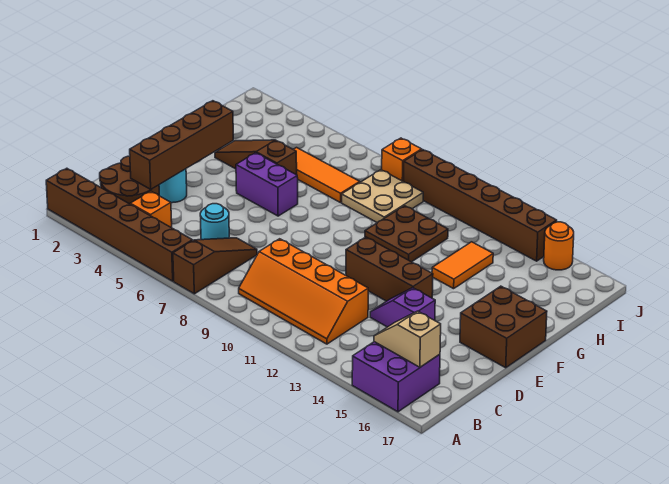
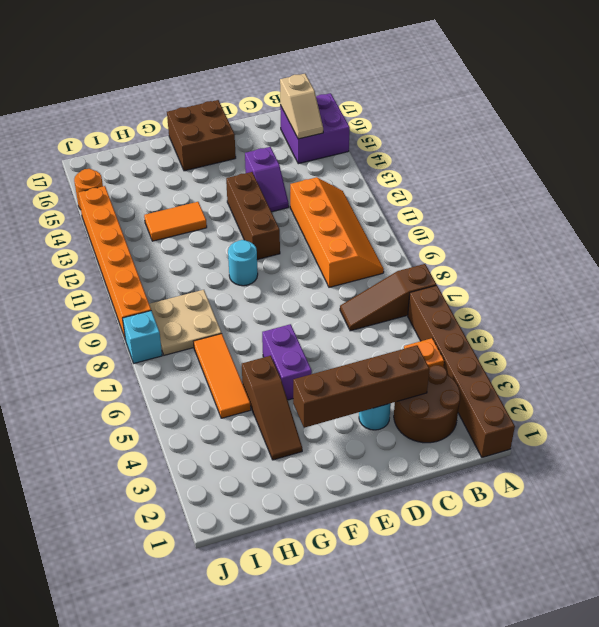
cyan round brick C6 level 1 -> cyan round brick F10 level 1
brown plate G10:H11 level 1 -> none
orange brick J8 level 1 -> cyan brick J8 level 1
brown brick J9:J14 level 1 -> orange brick J9:J14 level 1

